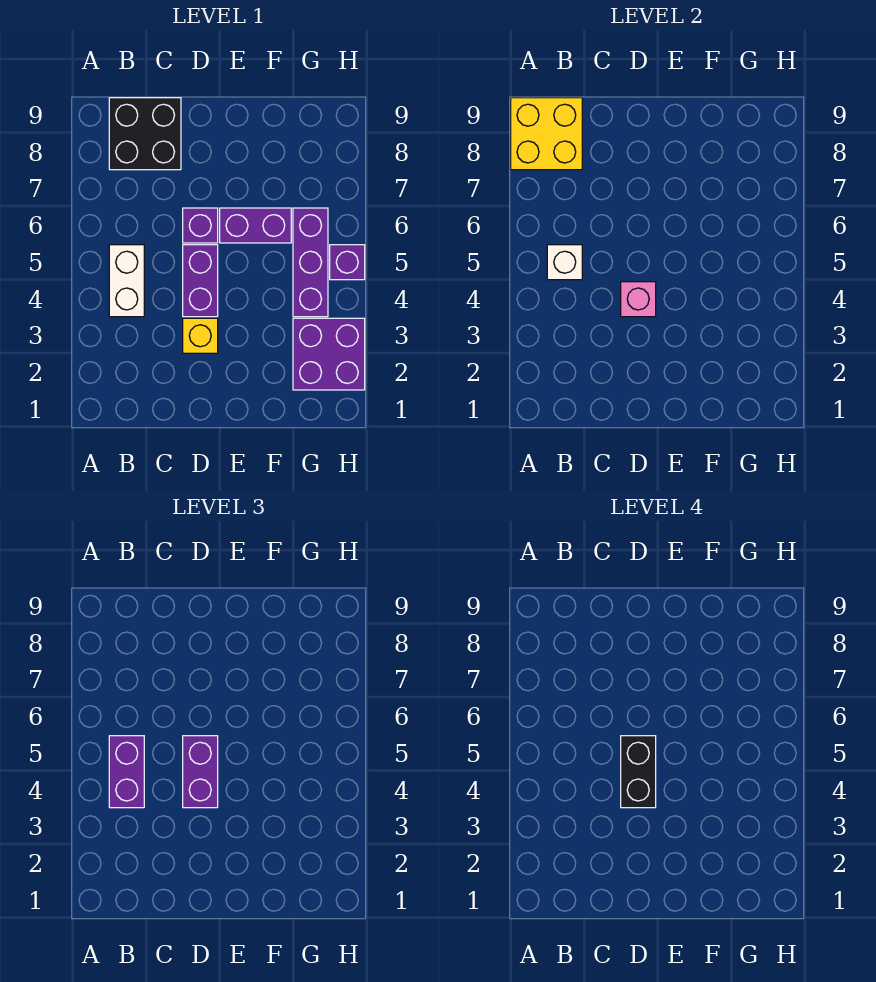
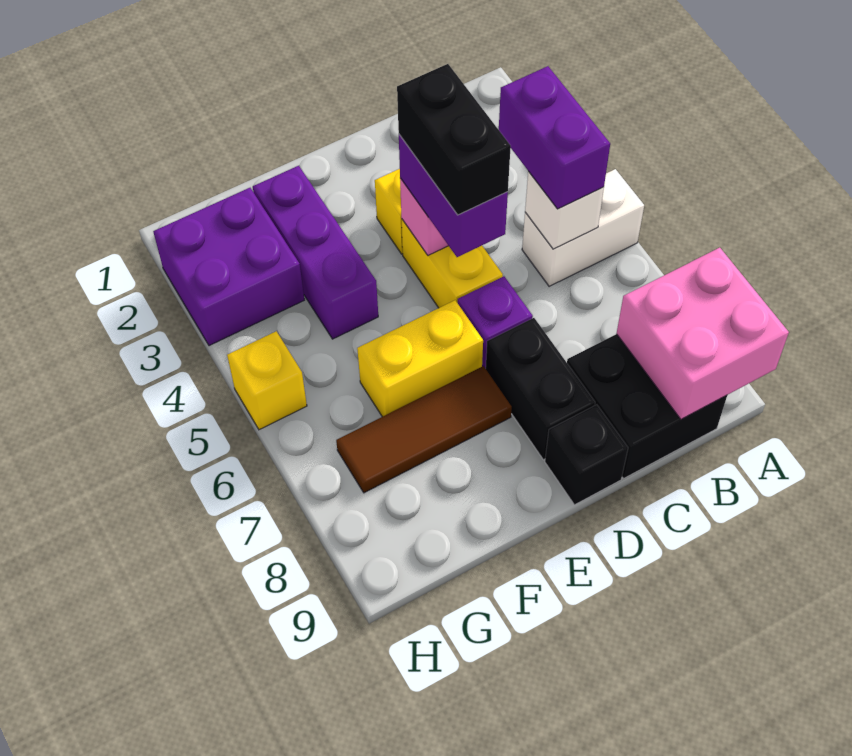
yellow brick A8:B9 level 2 -> pink brick A8:B9 level 2
white brick B4:B5 level 1 -> white brick A5:B5 level 1
purple brick D4:D5 level 1 -> yellow brick D4:D5 level 1
none -> black brick D7:D8 level 1
none -> black brick D9 level 1
purple brick E6:F6 level 1 -> yellow brick E6:F6 level 1
none -> brown tile E7:G7 level 1
purple brick G4:G6 level 1 -> purple brick F2:F4 level 1
purple brick H5 level 1 -> yellow brick H5 level 1

